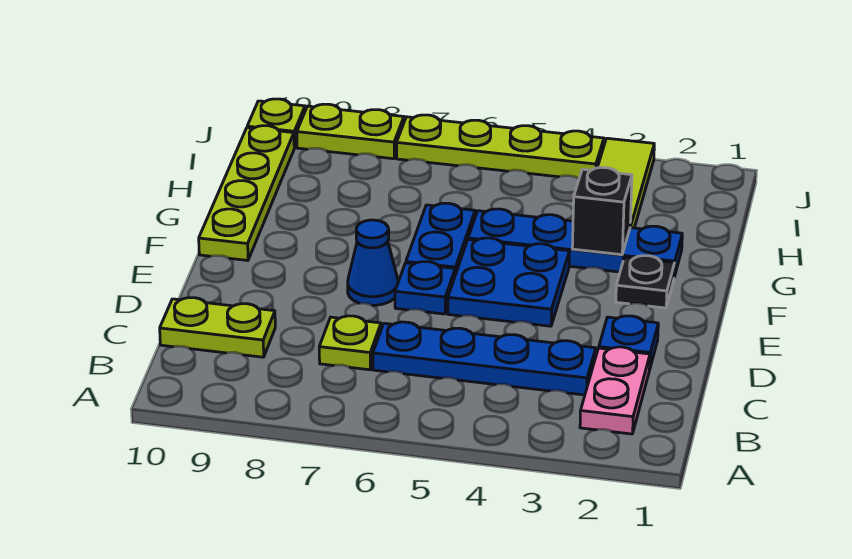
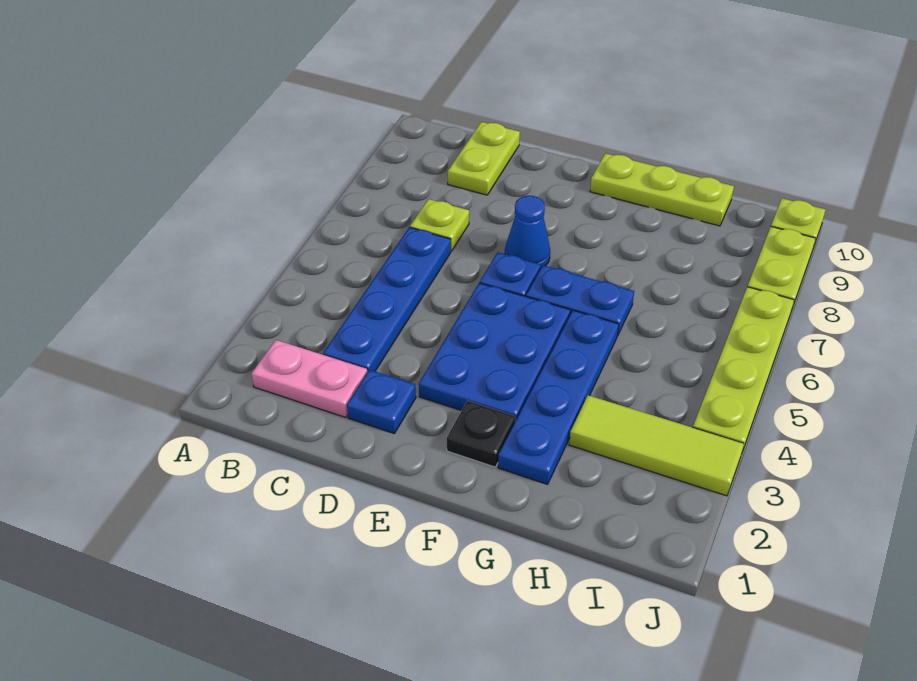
blue plate E4:F5 level 1 -> blue plate E3:F5 level 1
lime plate F10:I10 level 1 -> lime plate F10:H10 level 1
black brick G3 level 2 -> none

